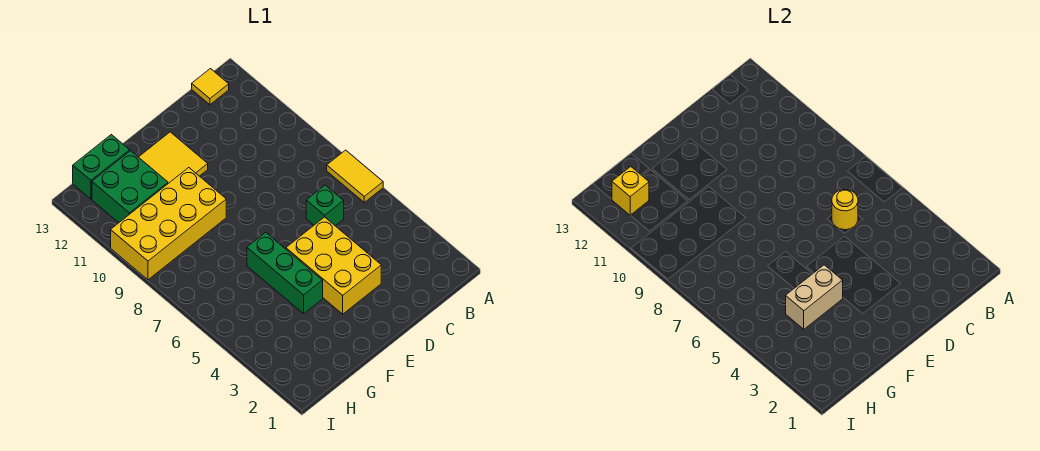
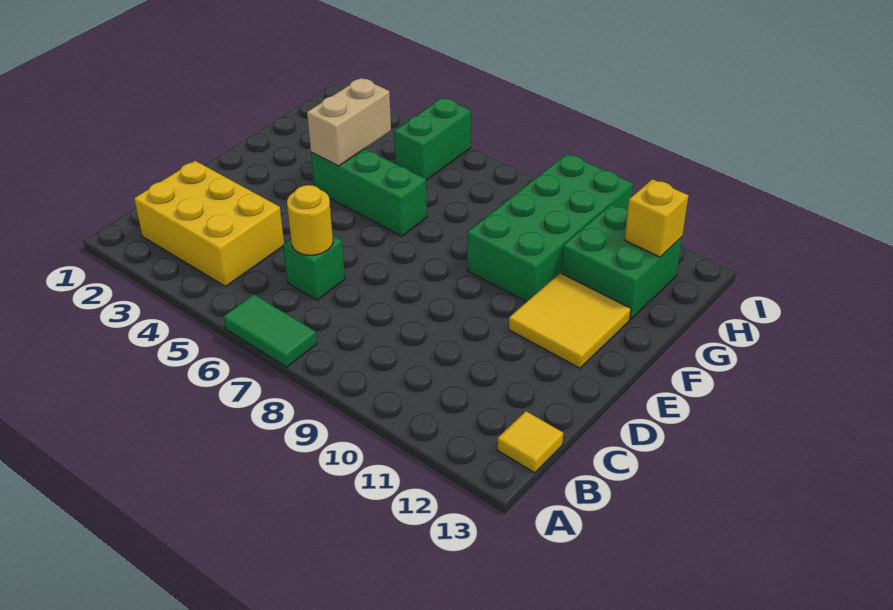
yellow tile A6:A7 level 1 -> green tile A6:A7 level 1
yellow brick D3:E5 level 1 -> yellow brick B2:C4 level 1
yellow brick F9:I10 level 1 -> green brick F9:I10 level 1
green brick G13:H13 level 1 -> green brick H5:I5 level 1

